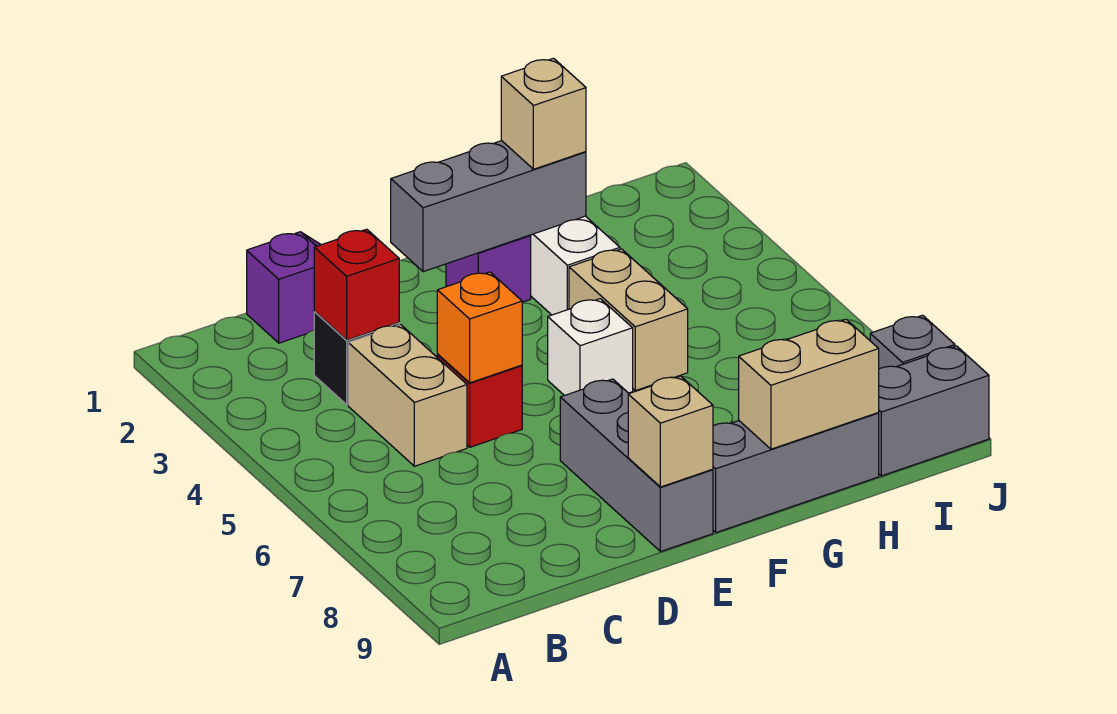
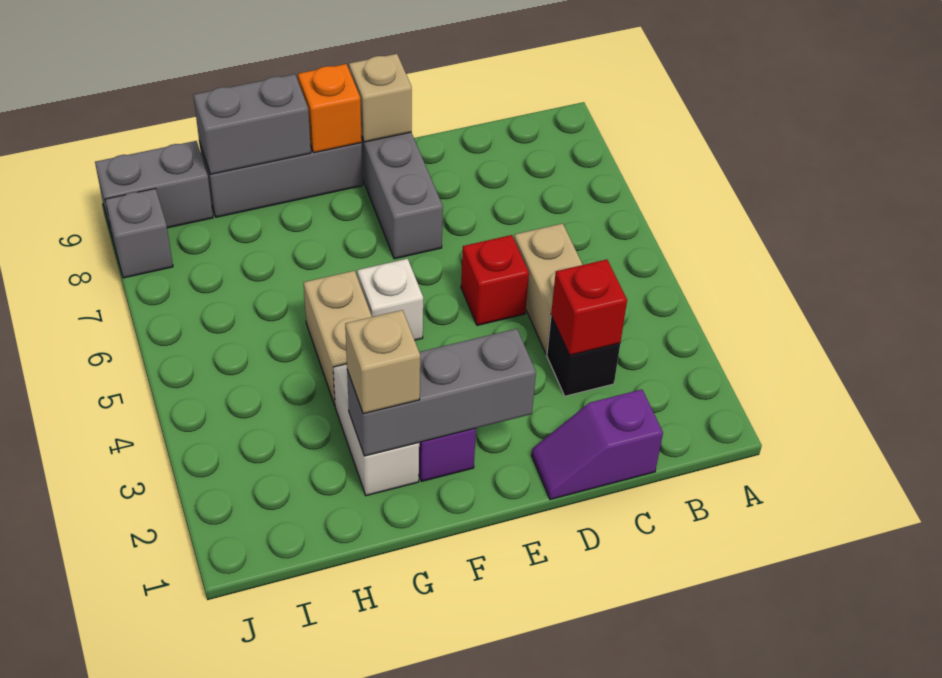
orange brick D5 level 2 -> orange brick F9 level 2
tan brick G9:H9 level 2 -> grey brick G9:H9 level 2

